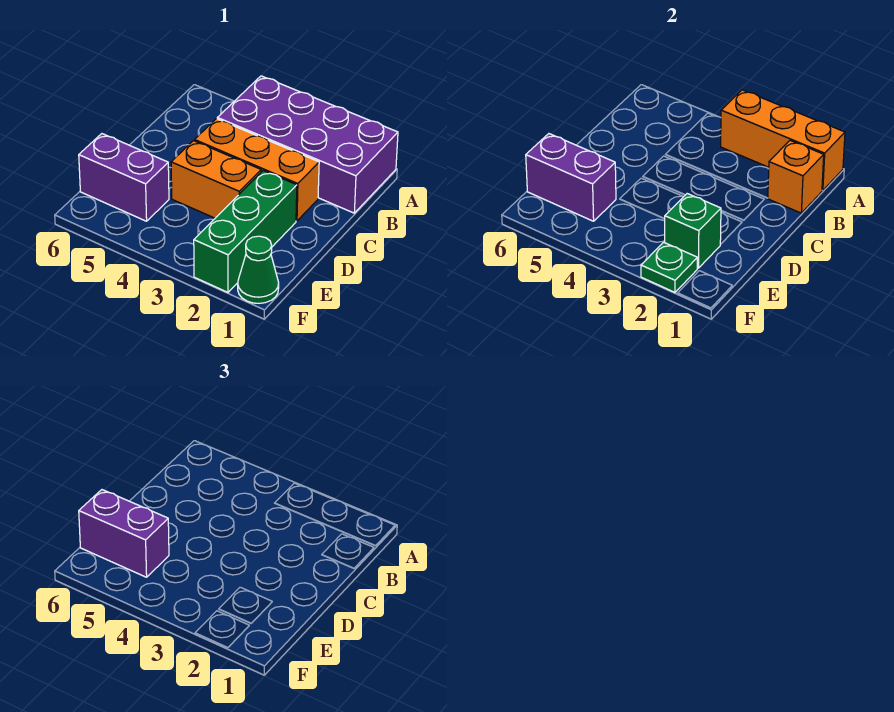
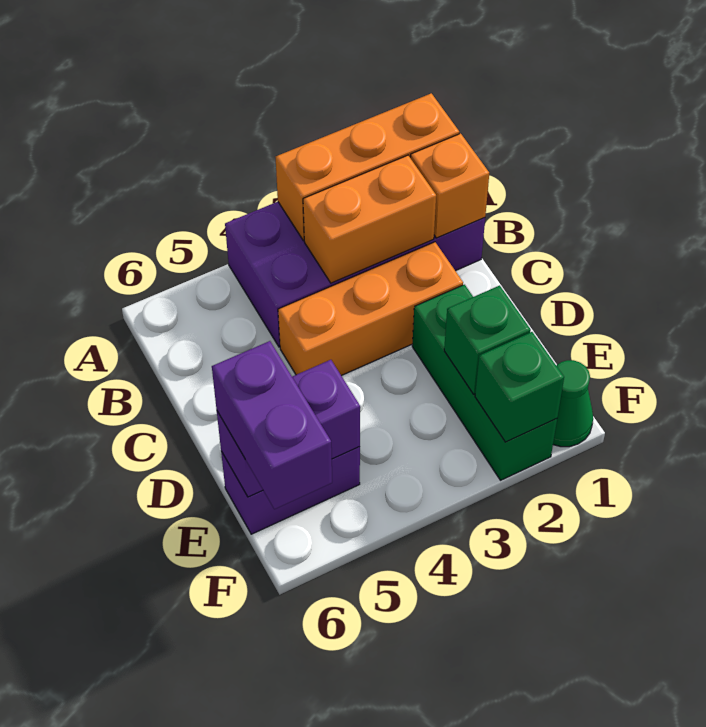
orange brick D3:D4 level 1 -> orange brick B2:B3 level 2
purple brick E5:E6 level 3 -> purple brick E6:F6 level 3
green plate F2 level 2 -> green brick F2 level 2

